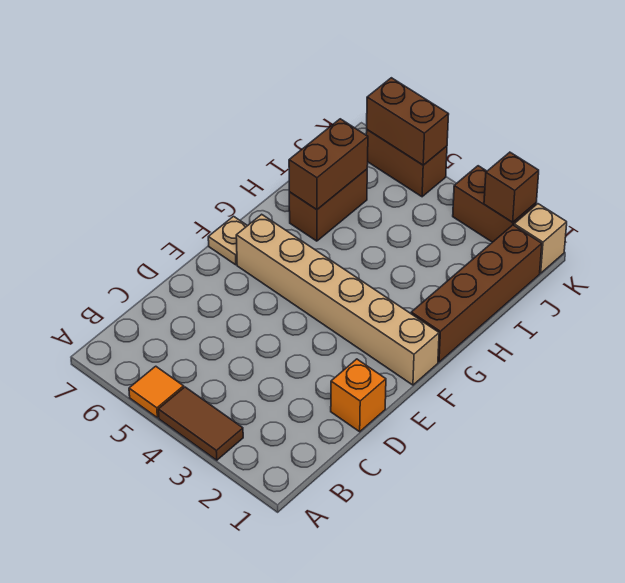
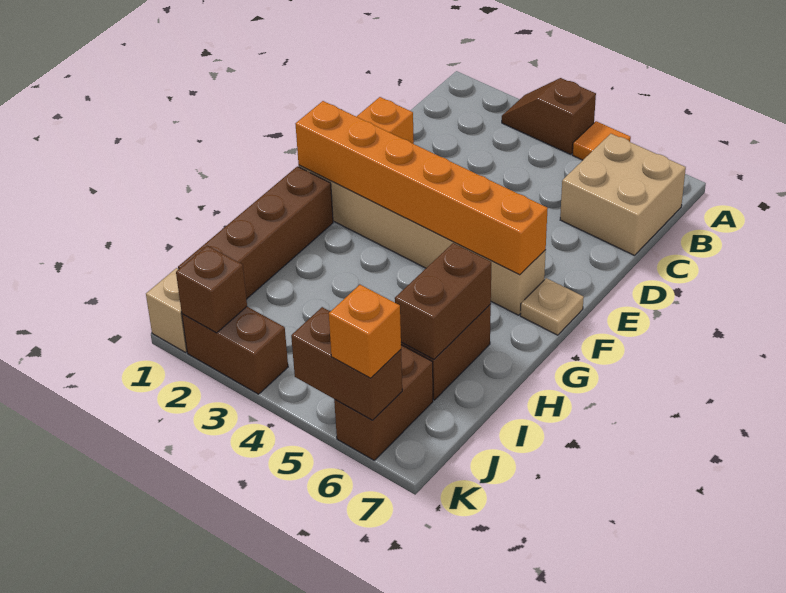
brown tile A3:A4 level 1 -> brown slope A3:A4 level 1 top 4
none -> tan brick B6:C7 level 1
none -> orange brick F1:F6 level 2
brown brick K5:K6 level 1 -> brown brick J6:K6 level 1
none -> orange brick K6 level 3

